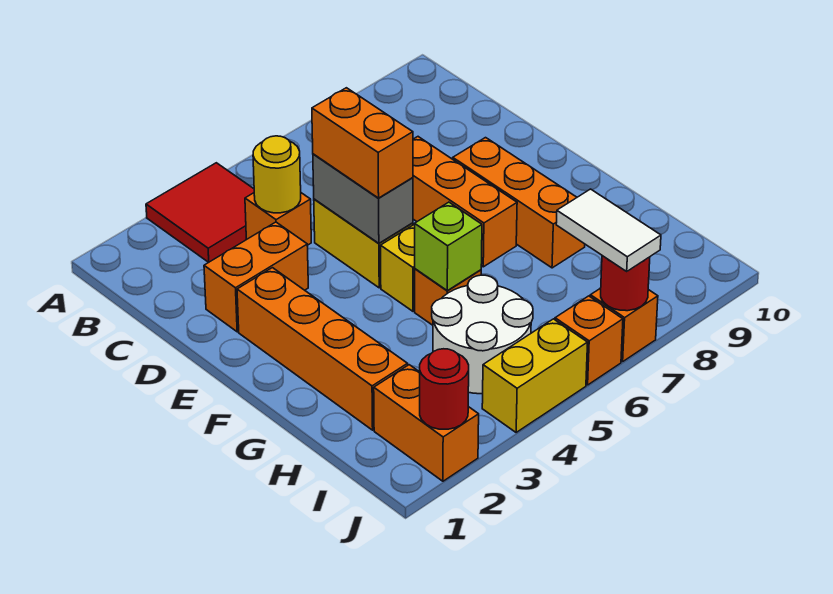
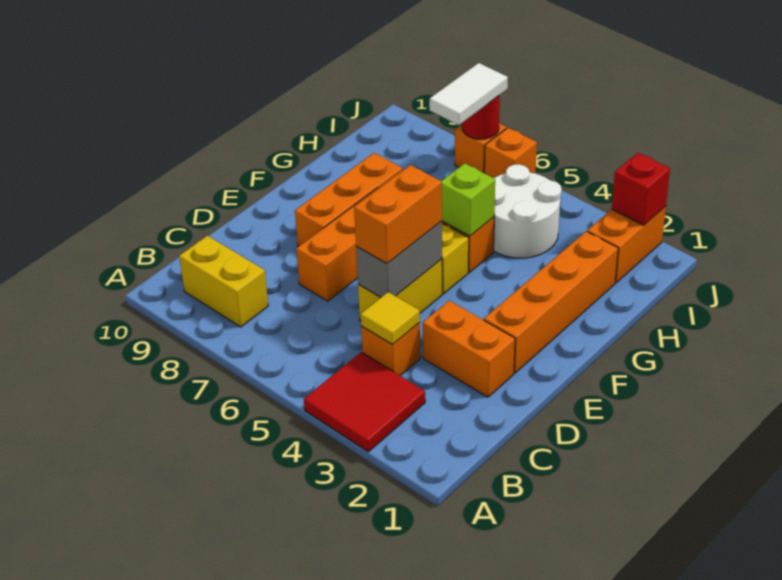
yellow round brick C4 level 2 -> yellow tile C4 level 2
red round brick J2 level 2 -> red brick J2 level 2
yellow brick J4:J5 level 1 -> yellow brick B8:B9 level 1

